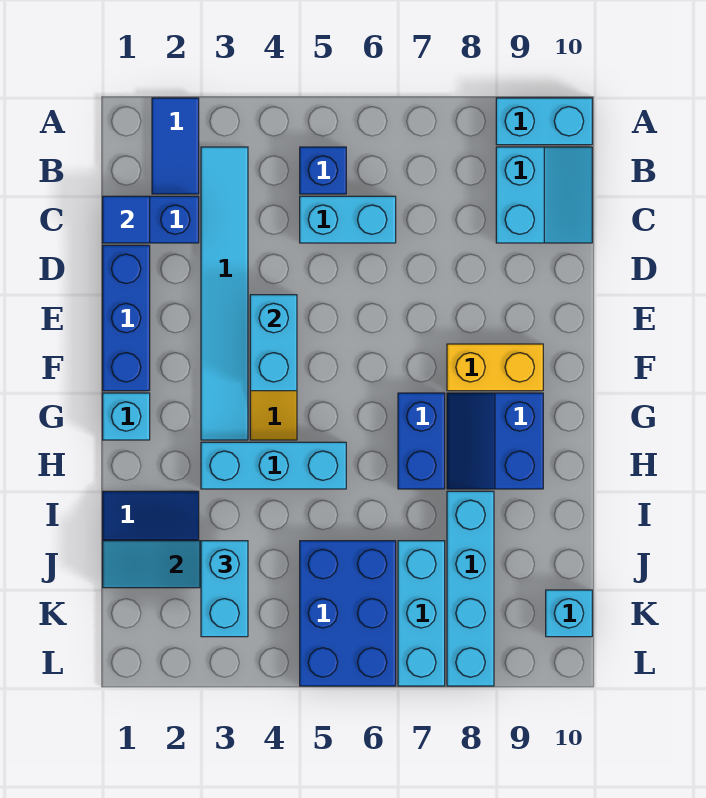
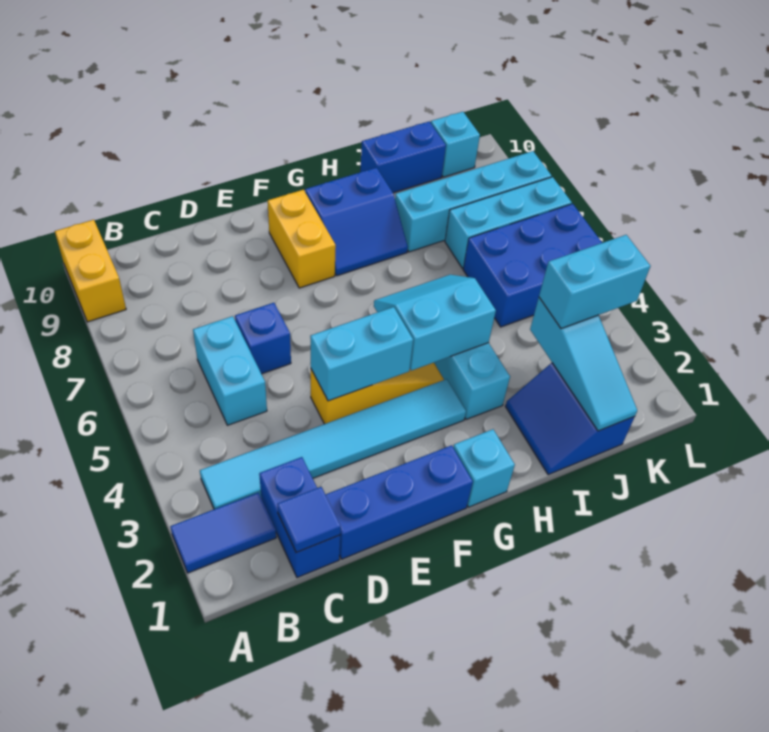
cyan brick A9:A10 level 1 -> yellow brick A9:A10 level 1
blue brick B5 level 1 -> blue brick D6 level 1
cyan slope B9:C10 level 1 top 9 -> cyan slope G4:H5 level 2 top 4
blue brick G7:H7 level 1 -> blue brick I10:J10 level 1

